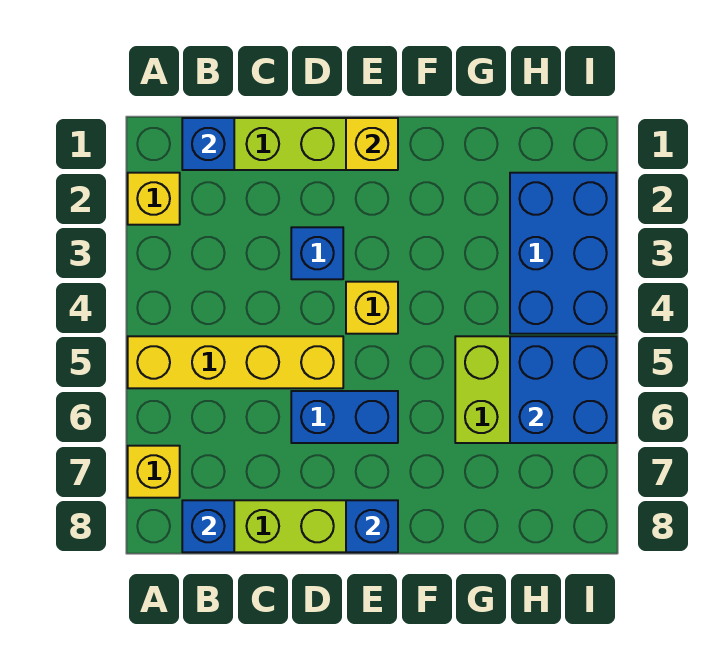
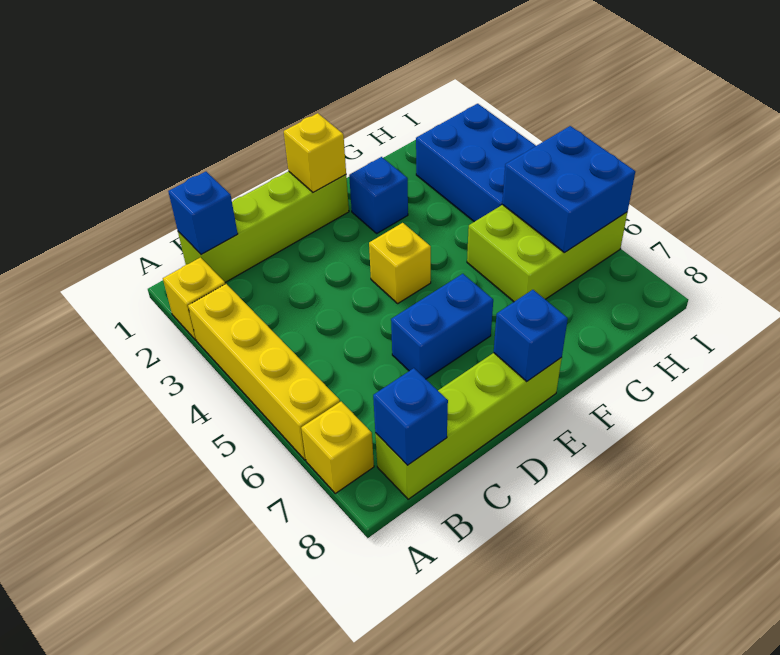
yellow brick A5:D5 level 1 -> yellow brick A3:A6 level 1
blue brick D3 level 1 -> blue brick F2 level 1

